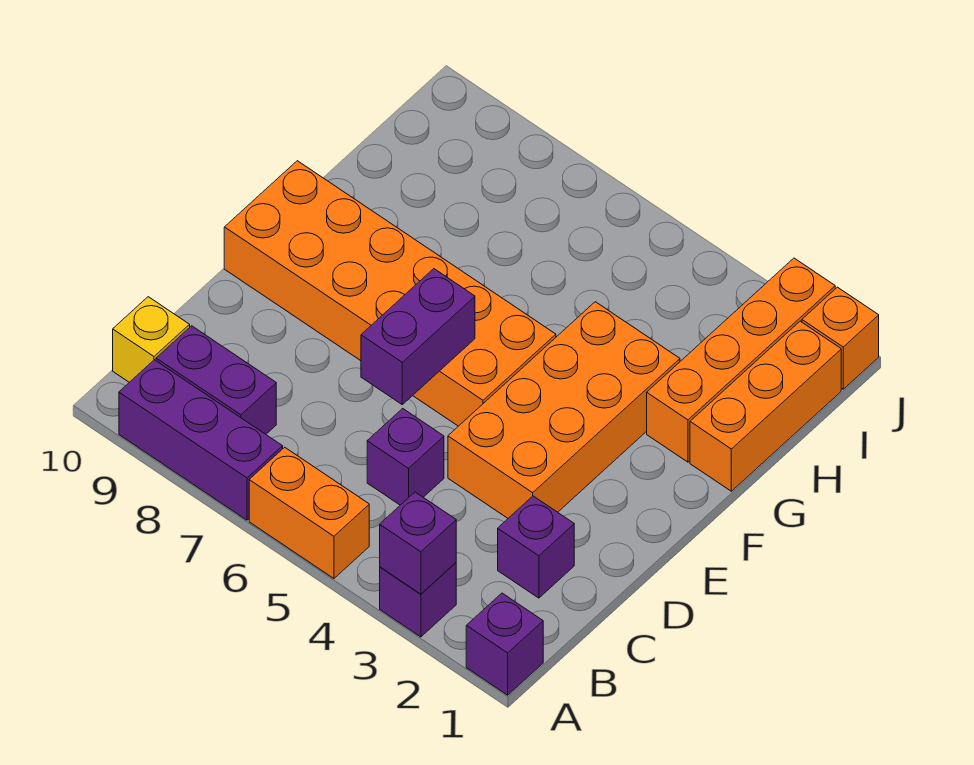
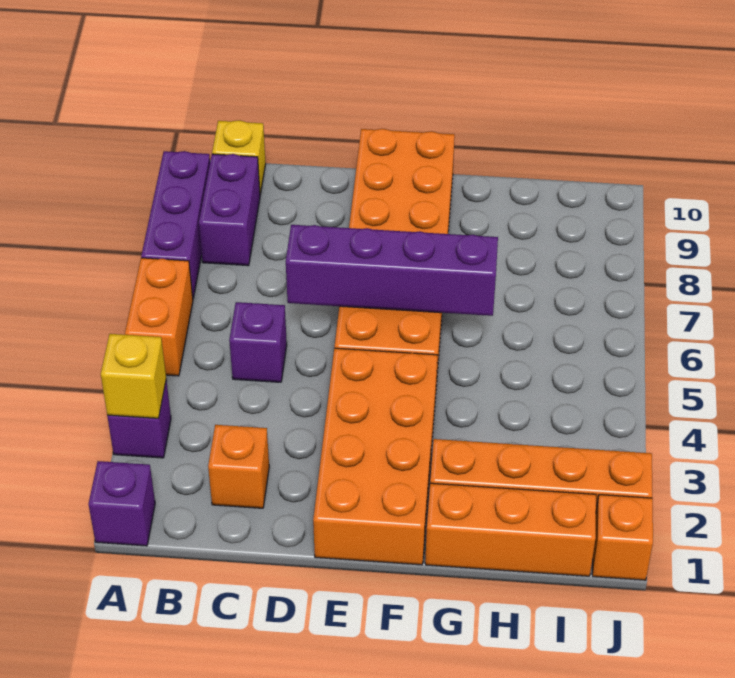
purple brick A3 level 2 -> yellow brick A3 level 2
purple brick C2 level 1 -> orange brick C2 level 1
orange brick D3:G4 level 1 -> orange brick E1:F4 level 1
purple brick D6:E6 level 2 -> purple brick D6:G6 level 2

